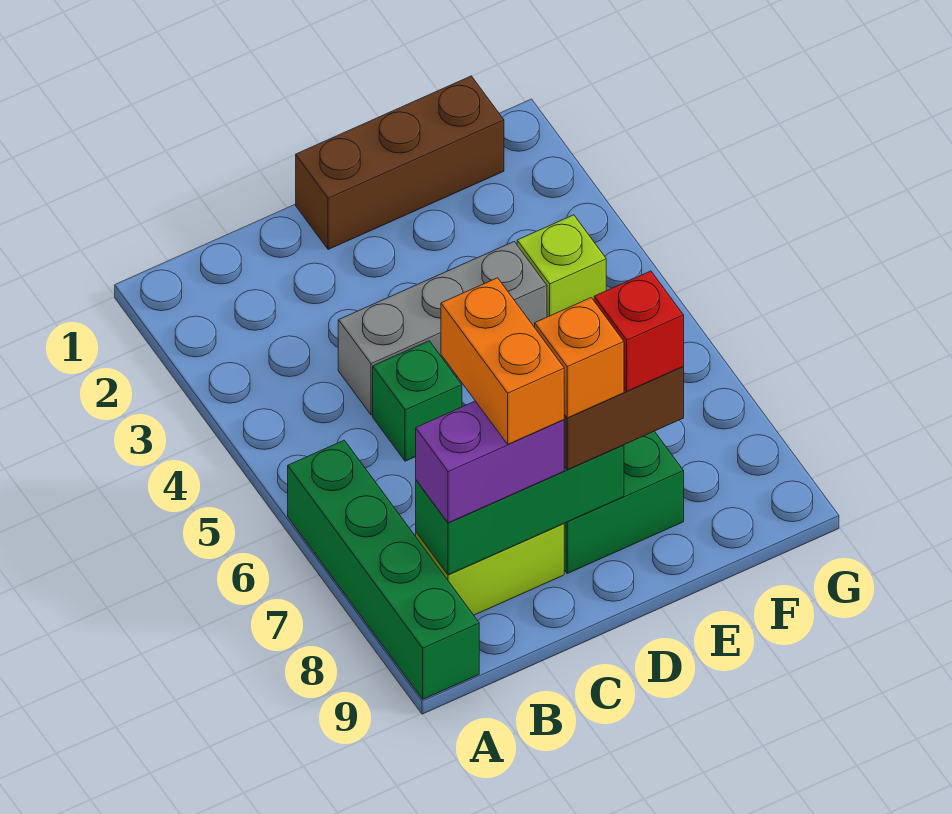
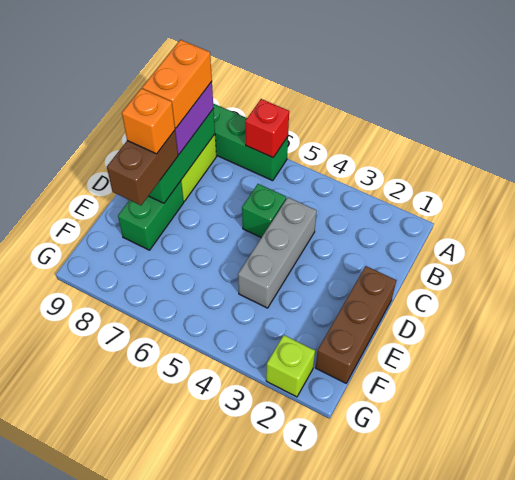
orange brick C7:C8 level 4 -> orange brick B8:C8 level 4
red brick E8 level 4 -> red brick A6 level 2
lime brick F4 level 1 -> lime brick G2 level 1

